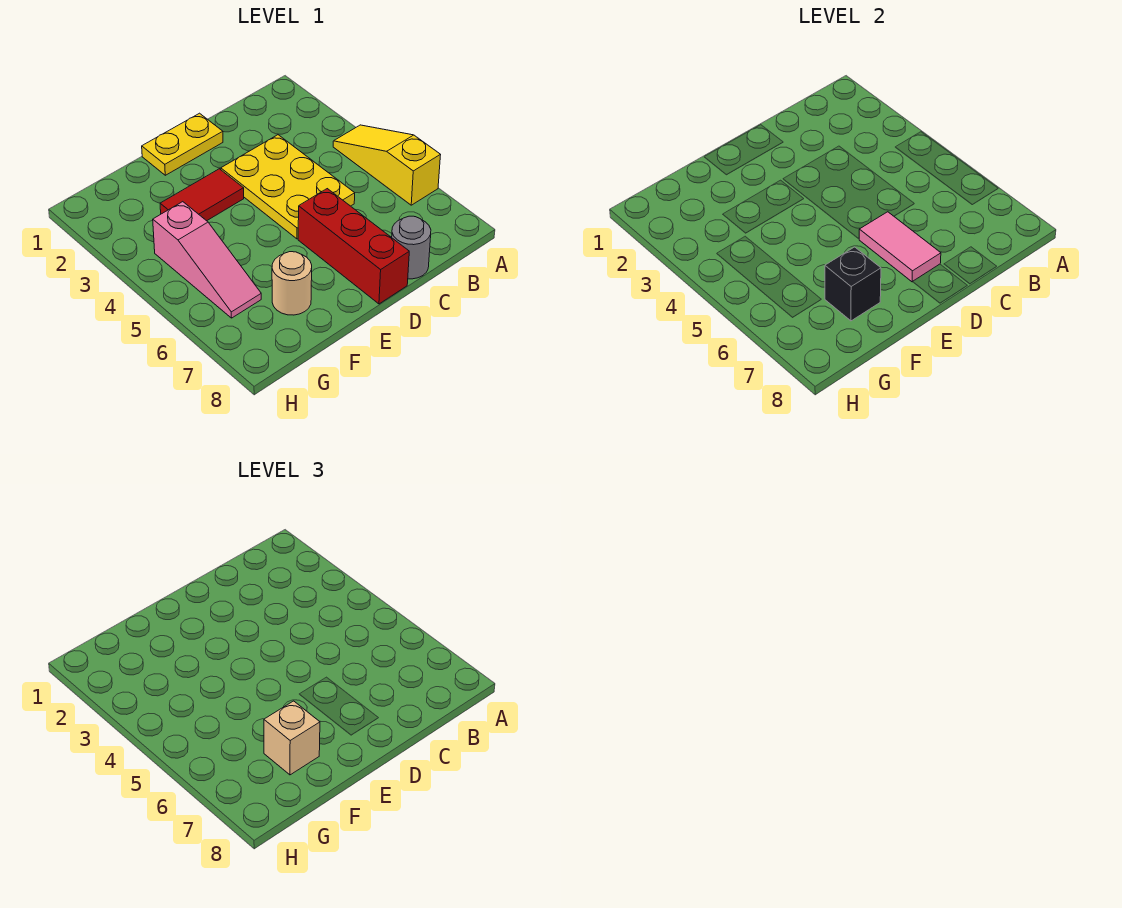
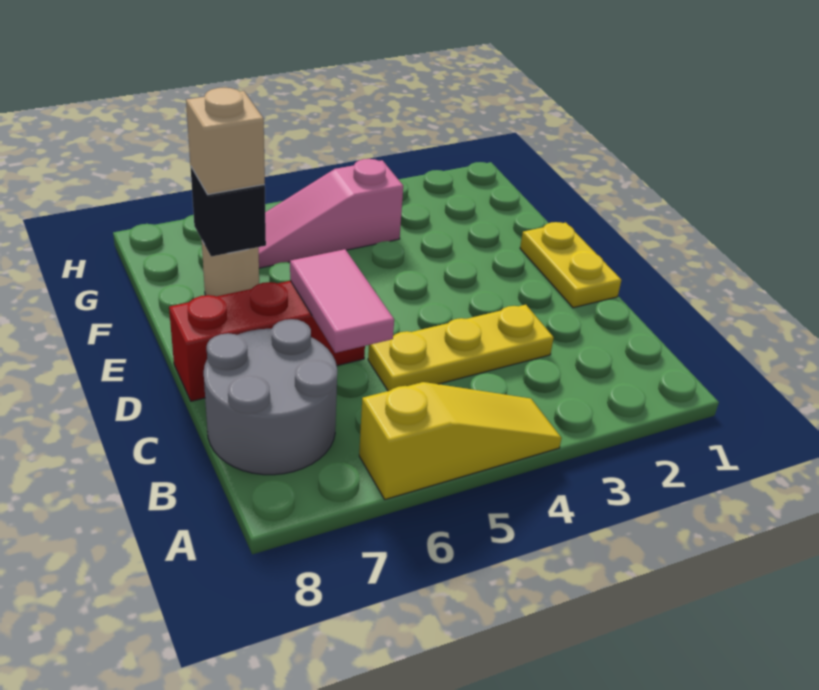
yellow plate C3:D5 level 1 -> yellow plate C3:C5 level 1
grey round brick C8 level 1 -> grey round brick B7:C8 level 1
pink tile D6:D7 level 2 -> pink tile C6:D6 level 2
red tile E3:F3 level 1 -> none

